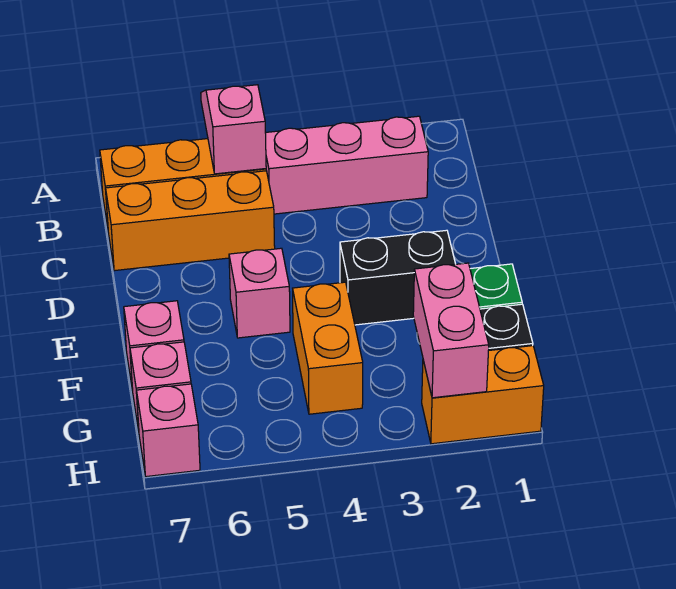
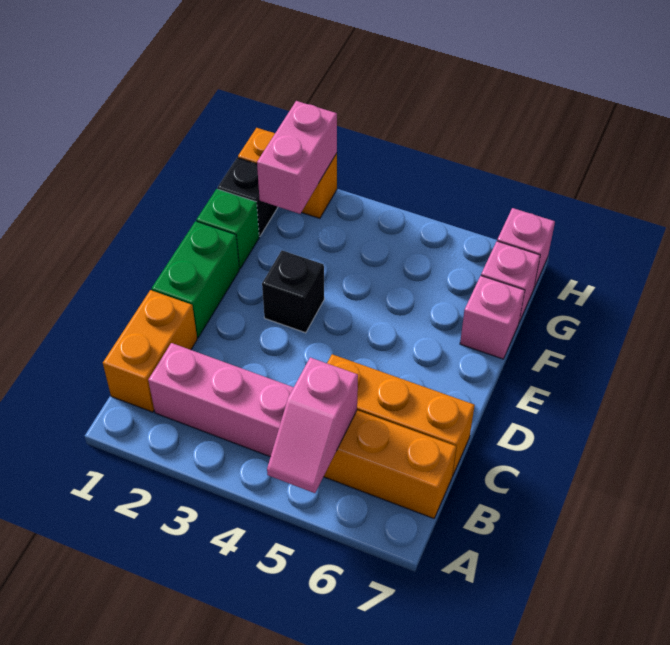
none -> green brick D1:E1 level 1
black brick E2:E3 level 1 -> black brick E3 level 1
pink brick E5 level 1 -> none
orange brick F4:G4 level 1 -> orange brick B1:C1 level 1

